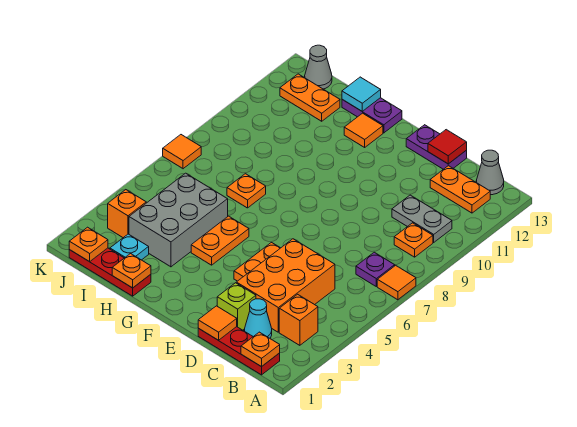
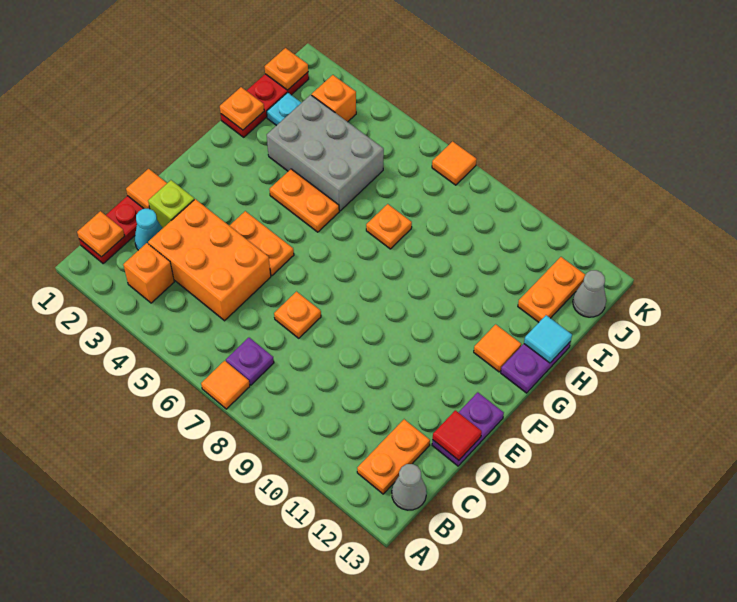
orange plate B9 level 1 -> orange plate D7 level 1
grey plate B10:C10 level 1 -> none

